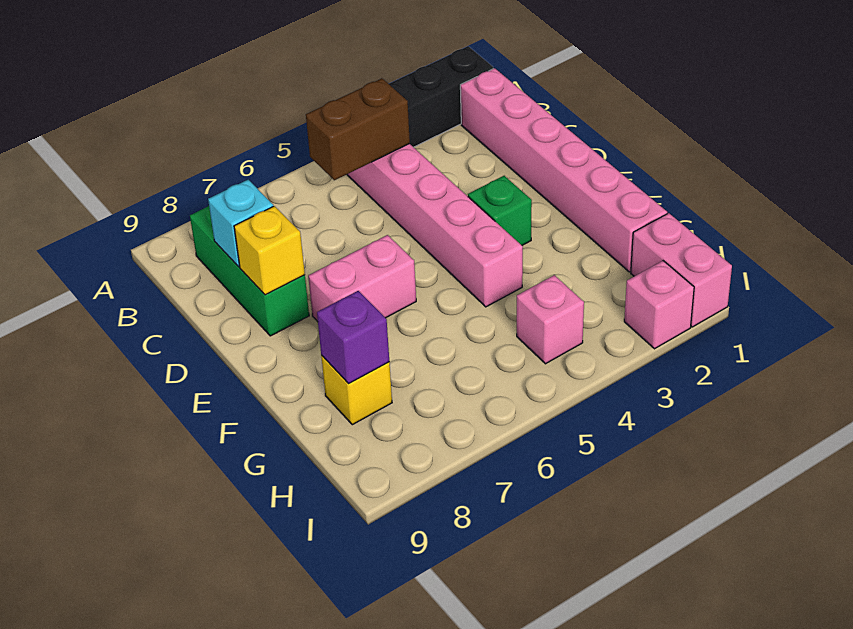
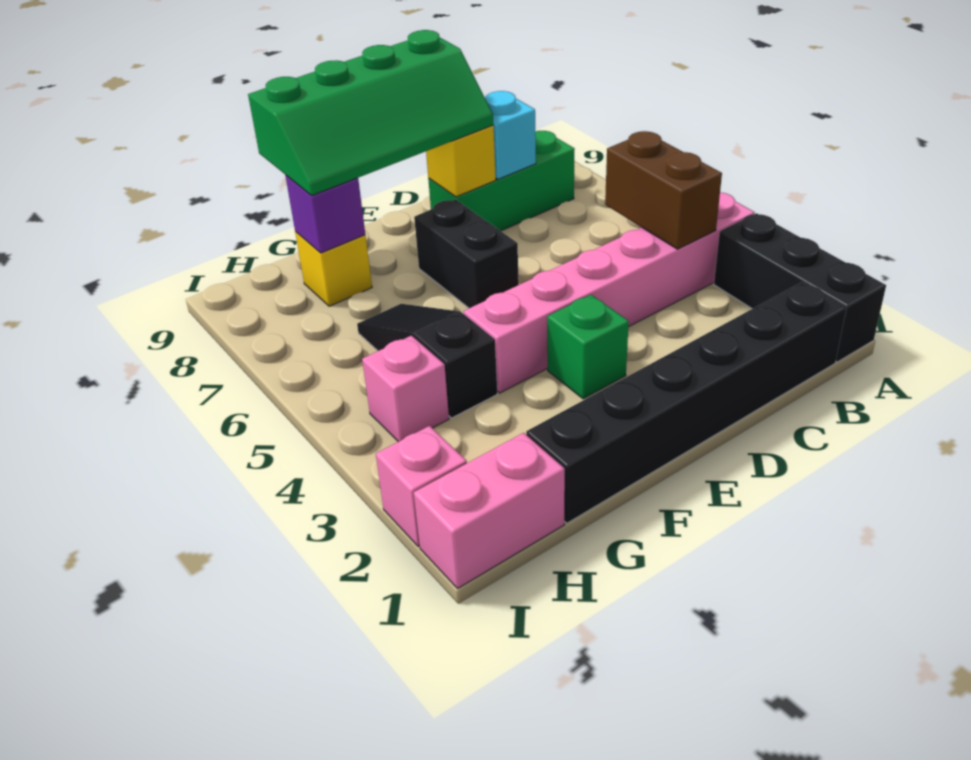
pink brick B1:G1 level 1 -> black brick B1:G1 level 1
none -> green slope D8:G9 level 3 top 9
pink brick E6:E7 level 1 -> black brick E6:E7 level 1
none -> black slope G4:G6 level 1 top 4

